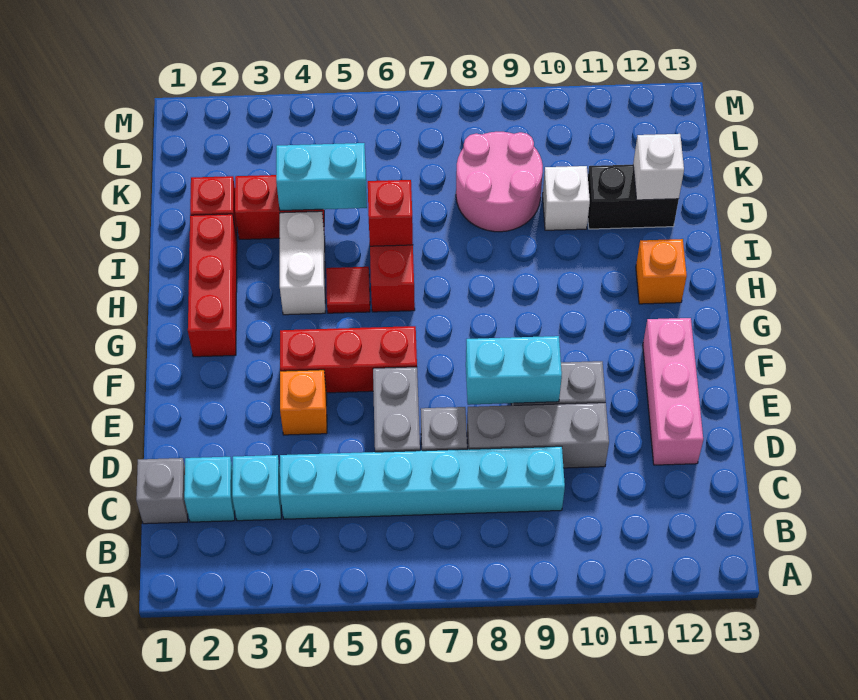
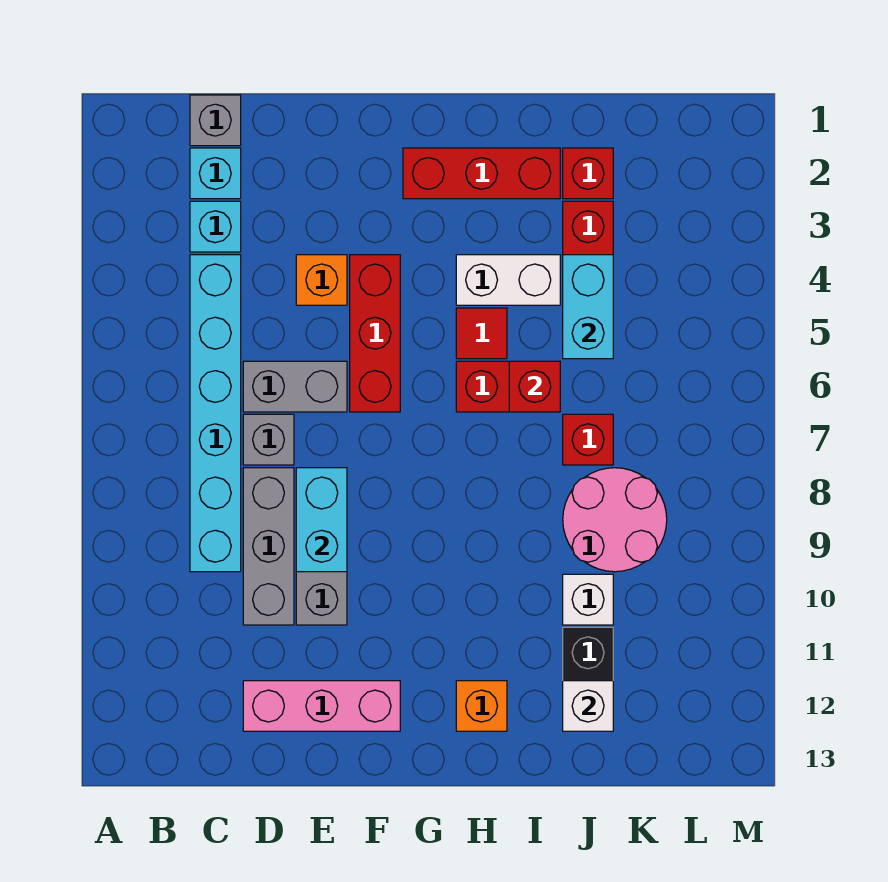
none -> red brick J7 level 1

